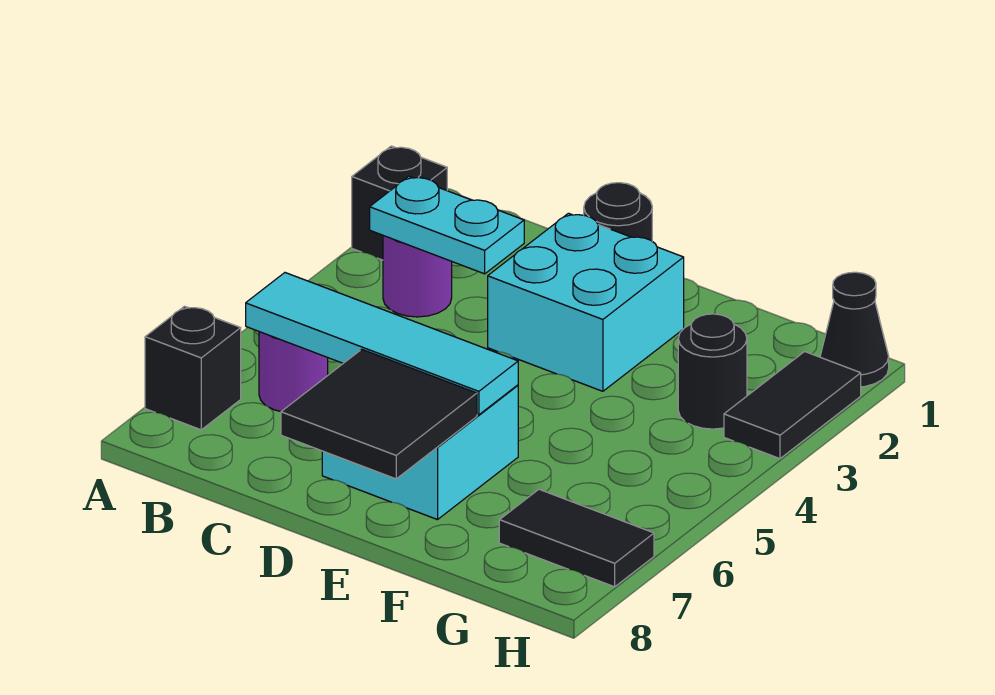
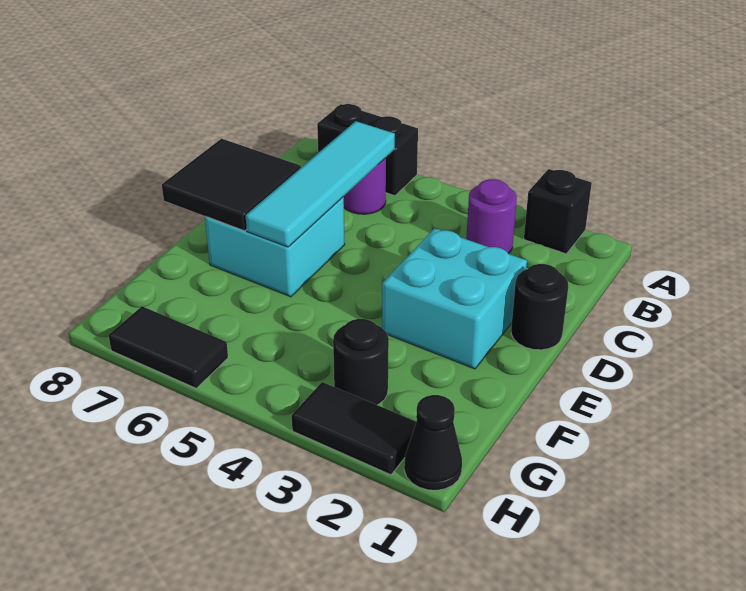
black brick A7 level 1 -> black brick A6:A7 level 1
cyan plate B3:C3 level 2 -> none
black tile G7:H7 level 1 -> black tile H6:H7 level 1

